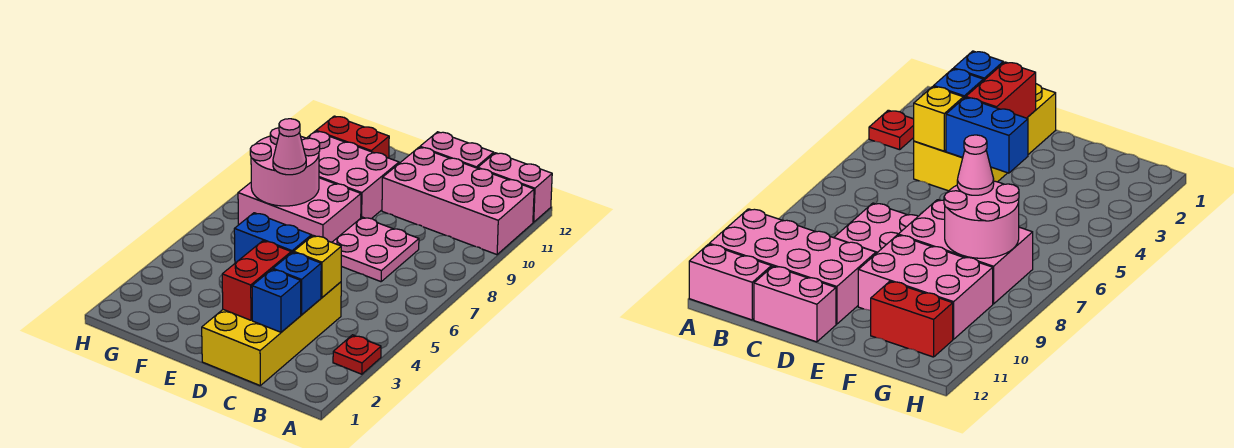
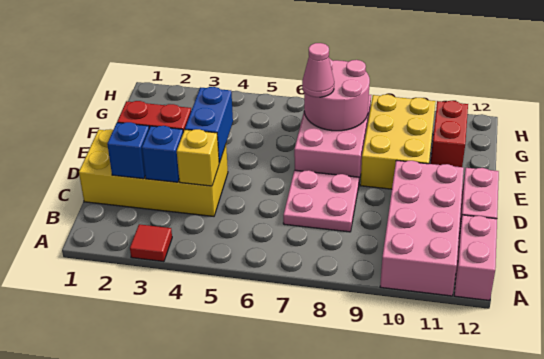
red plate A3 level 1 -> red tile A3 level 1
pink brick E9:G10 level 1 -> yellow brick E9:G10 level 1

